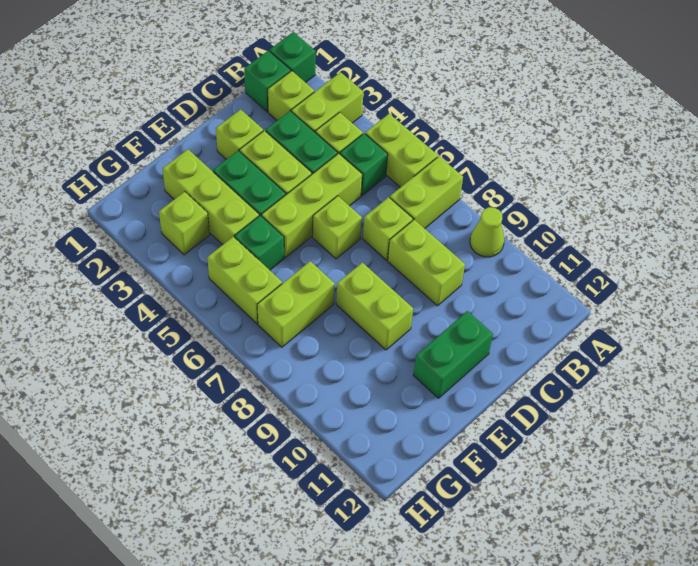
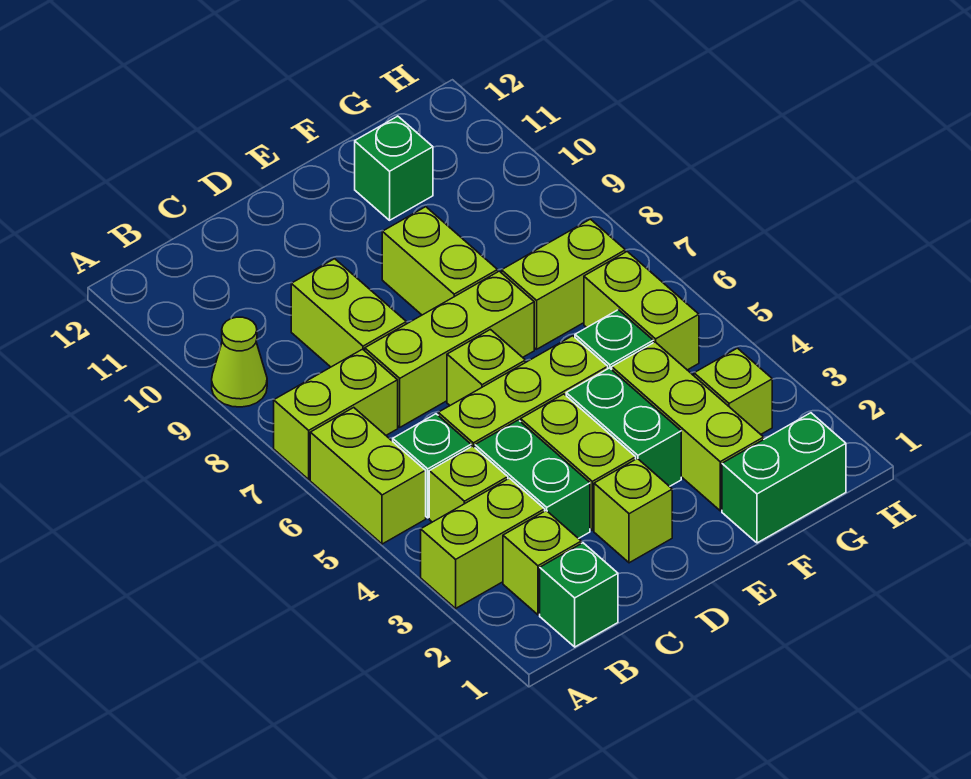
green brick A1 level 1 -> green brick F11 level 1
lime brick C7 level 1 -> lime brick C7:E7 level 1
green brick D11:E11 level 1 -> green brick F1:G1 level 1

